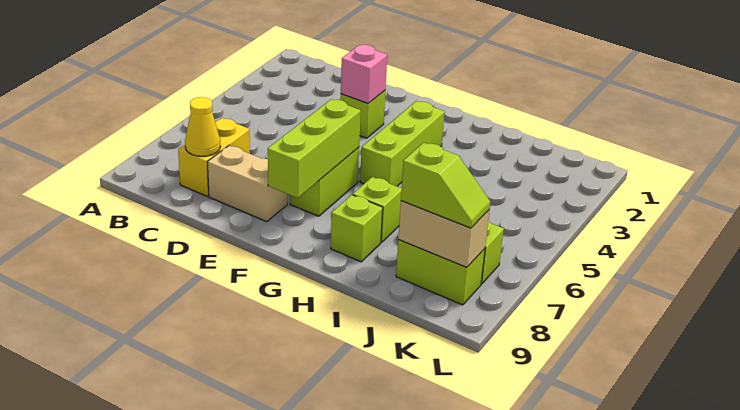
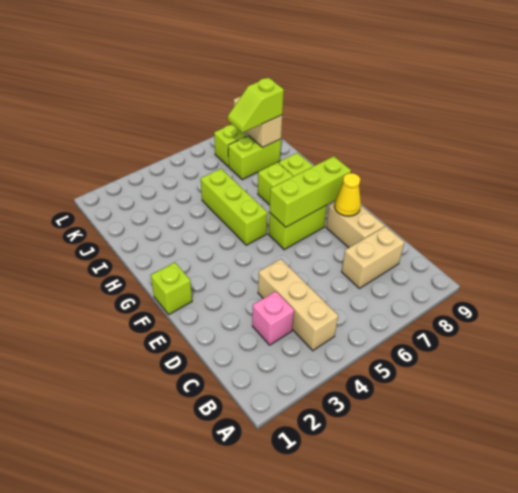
none -> tan brick B4:D4 level 1
yellow brick C7:C8 level 1 -> tan brick C7:C8 level 1
yellow cone C8 level 2 -> yellow cone E8 level 2
lime brick E3 level 1 -> lime brick F1 level 1
pink brick E3 level 2 -> pink brick C3 level 1
lime brick G3:G5 level 1 -> lime brick G5:I5 level 1
lime brick J8:K8 level 1 -> lime brick J7:J8 level 1
lime slope J8:K8 level 3 top J -> lime slope J7:J8 level 3 top 8

